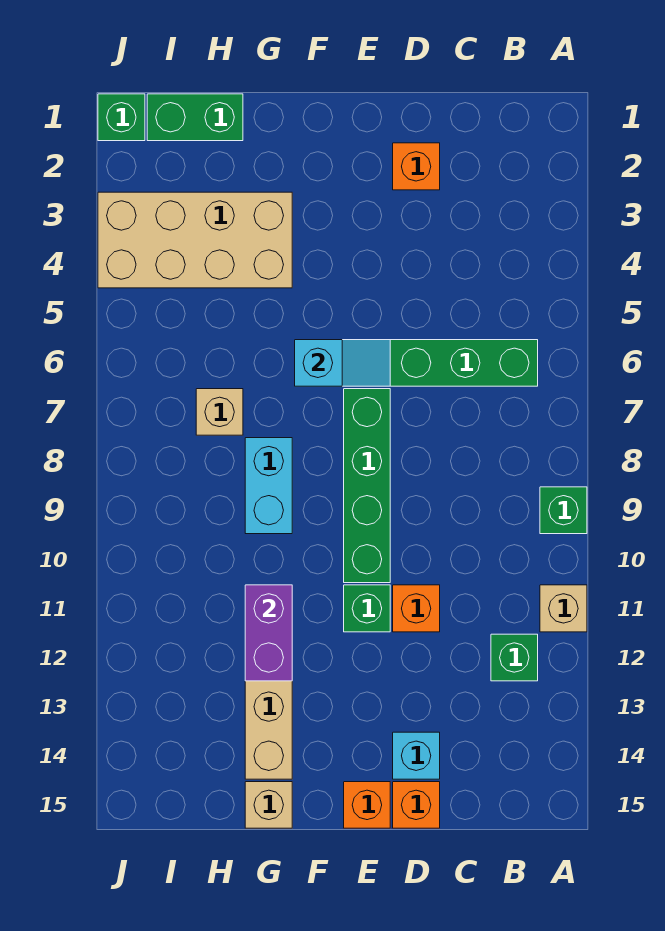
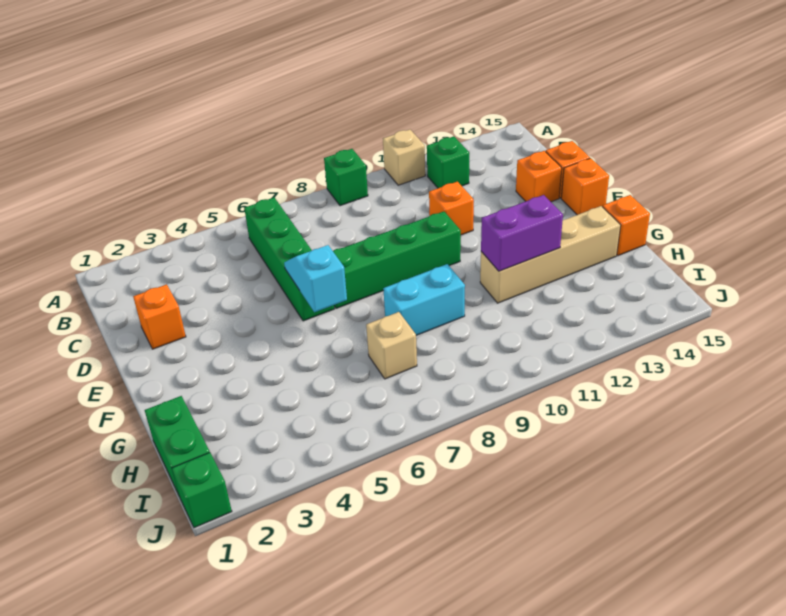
cyan brick D14 level 1 -> orange brick D14 level 1
green brick E11 level 1 -> none
tan brick G3:J4 level 1 -> none
tan brick G15 level 1 -> orange brick G15 level 1

